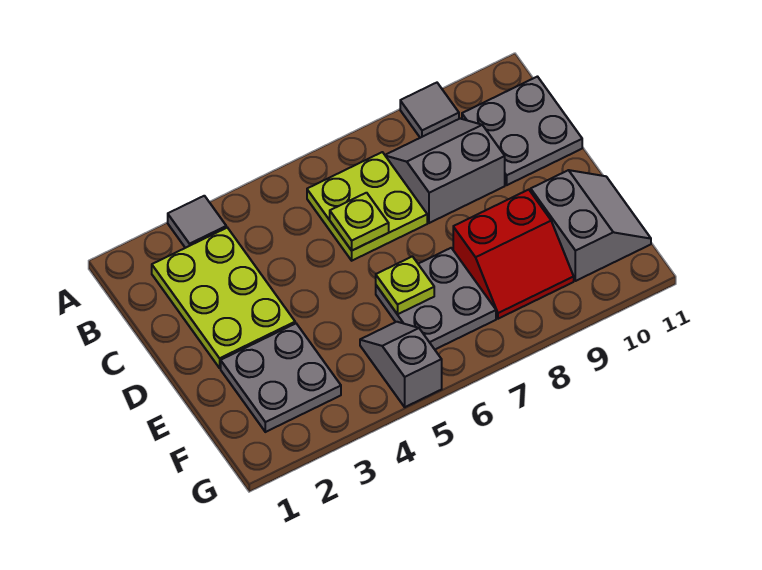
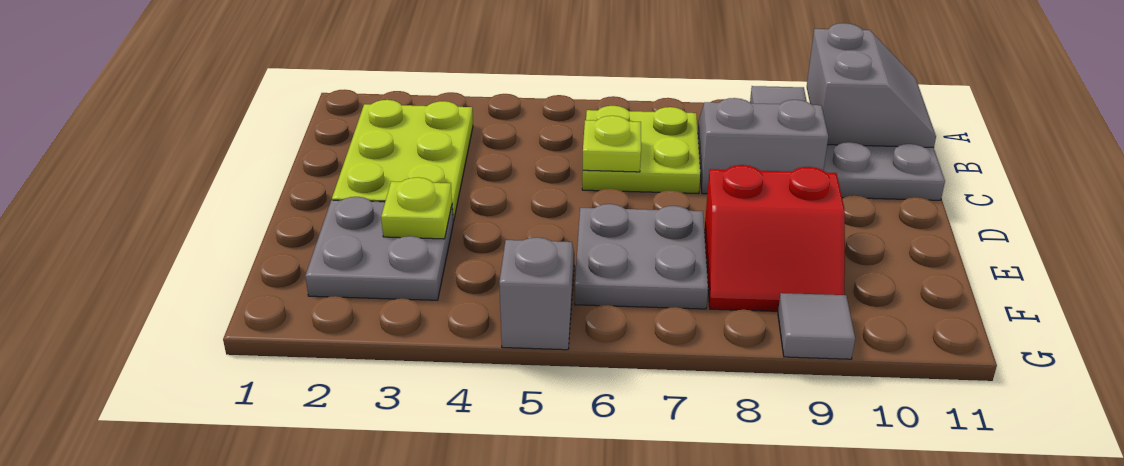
grey tile A3 level 1 -> grey tile G9 level 1
lime plate E6 level 2 -> lime plate E3 level 2
grey slope E10:F11 level 1 top 10 -> grey slope A10:B11 level 2 top 10

